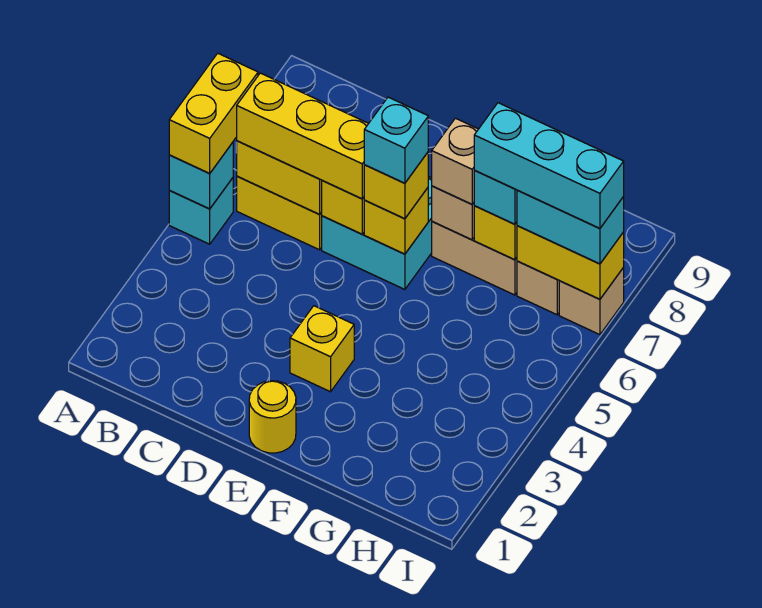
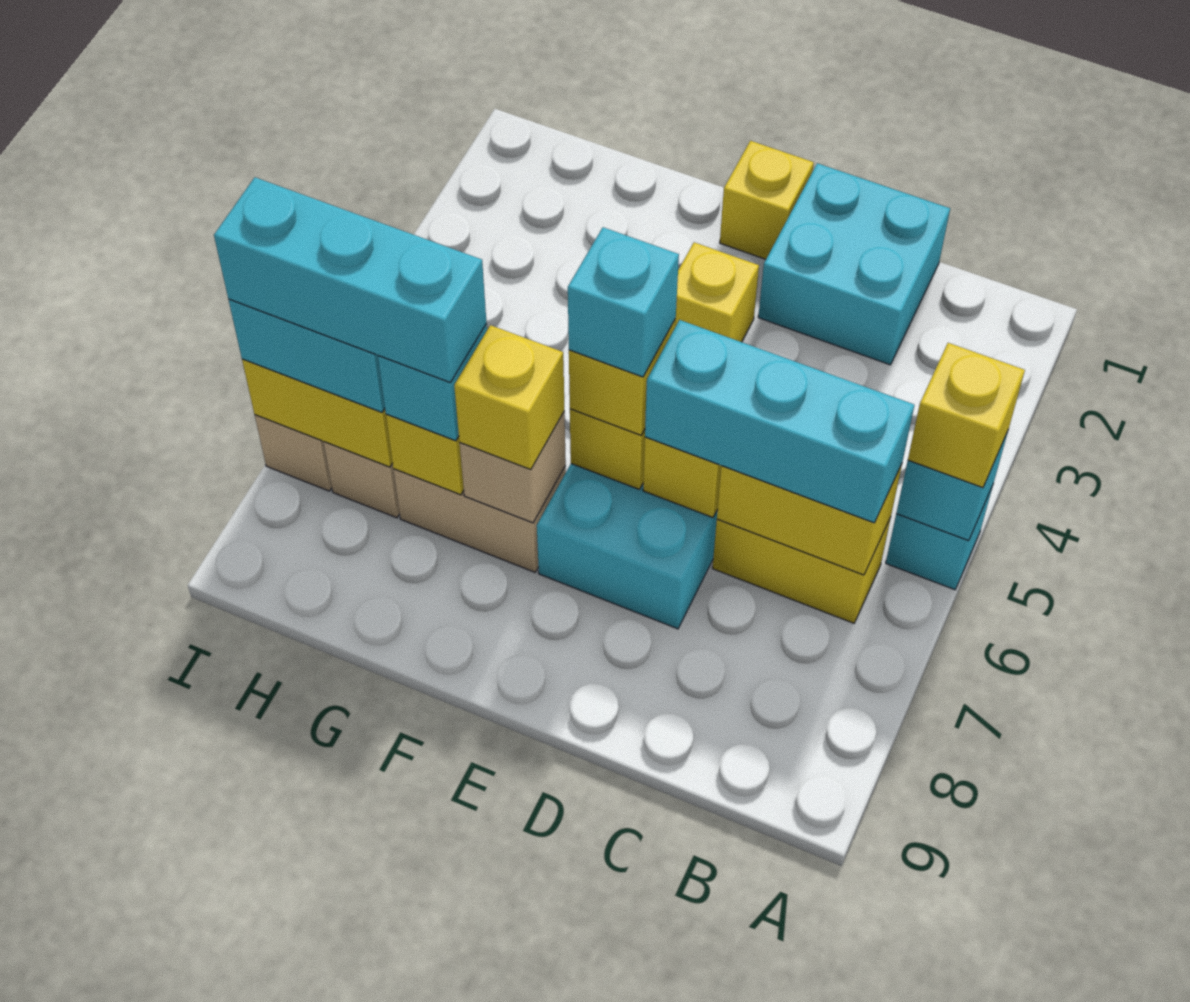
yellow brick A5:A6 level 3 -> yellow brick A5 level 3
yellow brick B6:D6 level 3 -> cyan brick B6:D6 level 3
none -> cyan brick C1:D2 level 1
yellow round brick E1 level 1 -> yellow brick E1 level 1
tan brick F7 level 3 -> yellow brick F7 level 3

